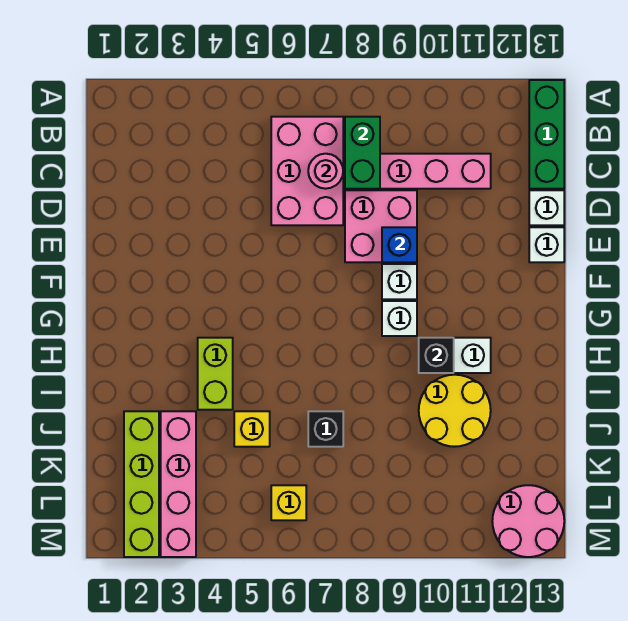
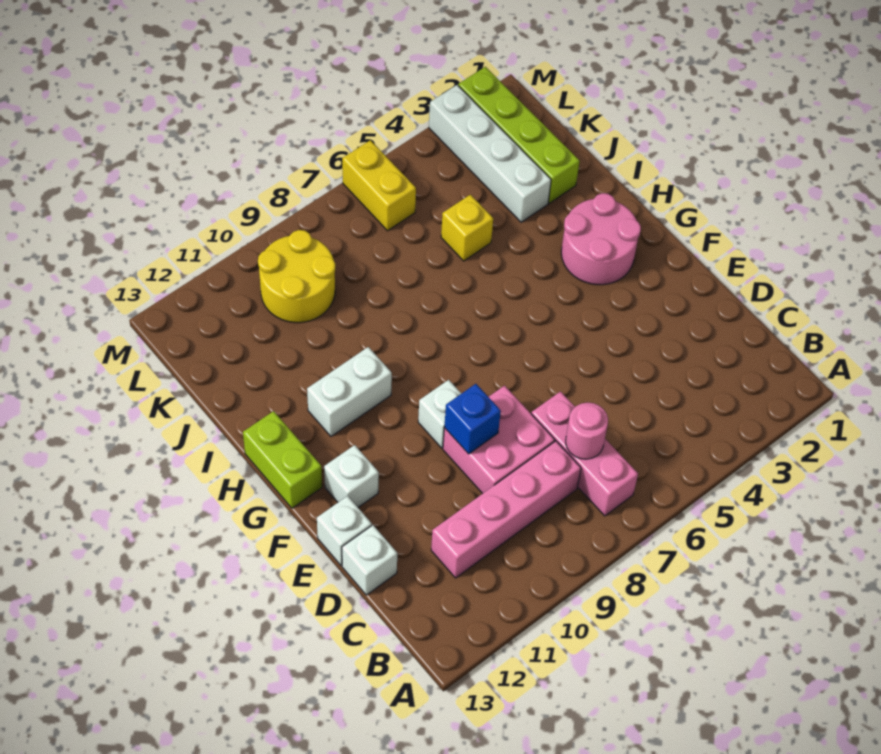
green brick A13:C13 level 1 -> none
pink brick B6:D7 level 1 -> pink brick B7:D7 level 1
green brick B8:C8 level 2 -> none
white brick G9 level 1 -> white brick F12 level 1
lime brick H4:I4 level 1 -> lime brick G13:H13 level 1
black brick H10 level 2 -> none
yellow round brick I10:J11 level 1 -> yellow round brick K9:L10 level 1
pink brick J3:M3 level 1 -> white brick J3:M3 level 1
black brick J7 level 1 -> none
yellow brick L6 level 1 -> yellow brick L6:M6 level 1
pink round brick L12:M13 level 1 -> pink round brick G2:H3 level 1

